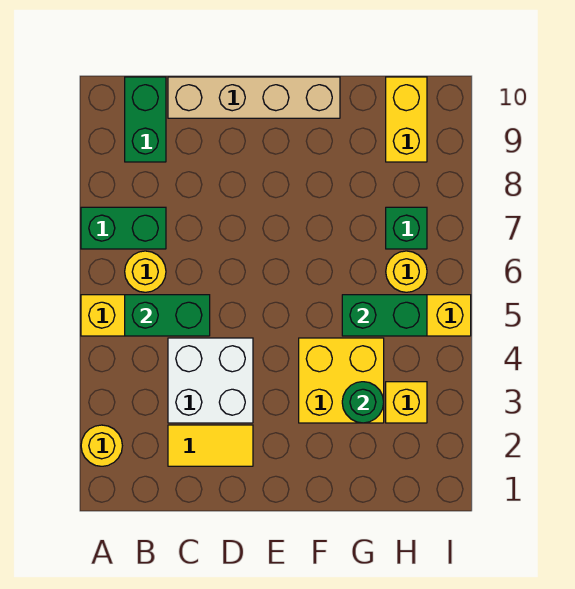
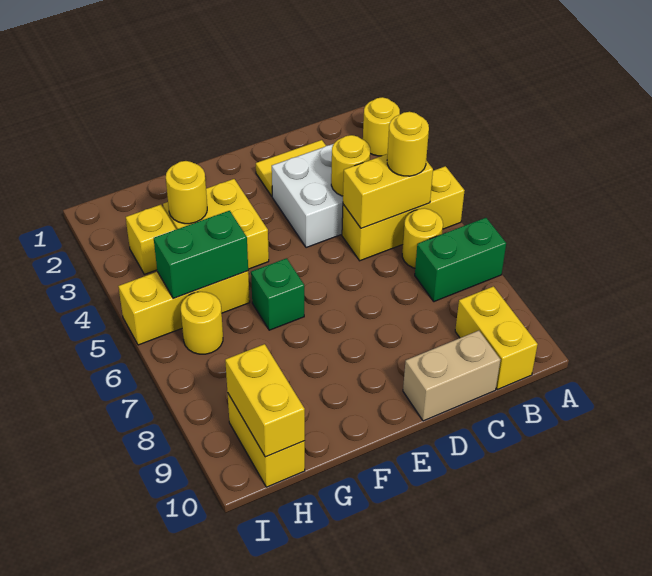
green brick B5:C5 level 2 -> yellow brick B5:C5 level 2
none -> yellow round brick B5 level 3
green brick B9:B10 level 1 -> yellow brick B9:B10 level 1
none -> yellow round brick C4 level 2
tan brick C10:F10 level 1 -> tan brick C10:D10 level 1
green round brick G3 level 2 -> yellow round brick G3 level 2
green brick H7 level 1 -> green brick F6 level 1
none -> yellow brick H9:H10 level 2

